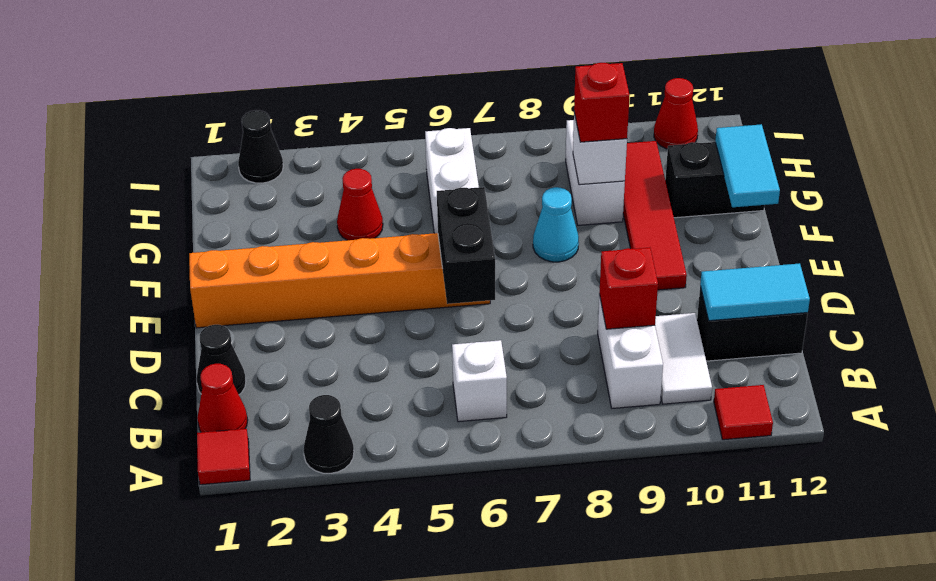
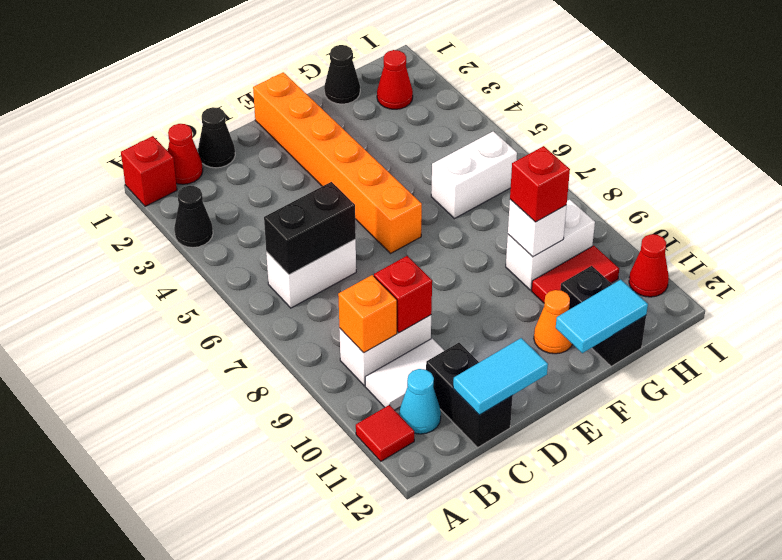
red tile A1 level 1 -> red brick A1 level 1
white brick B6 level 1 -> white brick B6:C6 level 1
none -> orange brick B9 level 2
cyan tile C11:C12 level 2 -> cyan tile C12:D12 level 2
black brick D6:E6 level 2 -> black brick B6:C6 level 2
red tile E10:H10 level 1 -> red tile G10:H10 level 1
cyan cone F8 level 1 -> cyan cone B11 level 1
none -> orange cone F11 level 1
red cone G4 level 1 -> red cone H2 level 1
black cone I2 level 1 -> black cone G1 level 1

